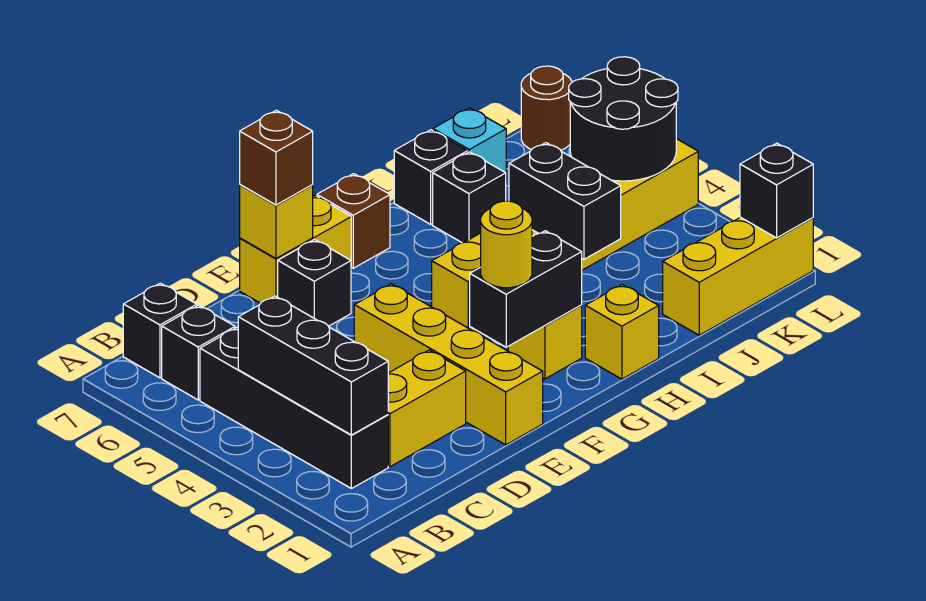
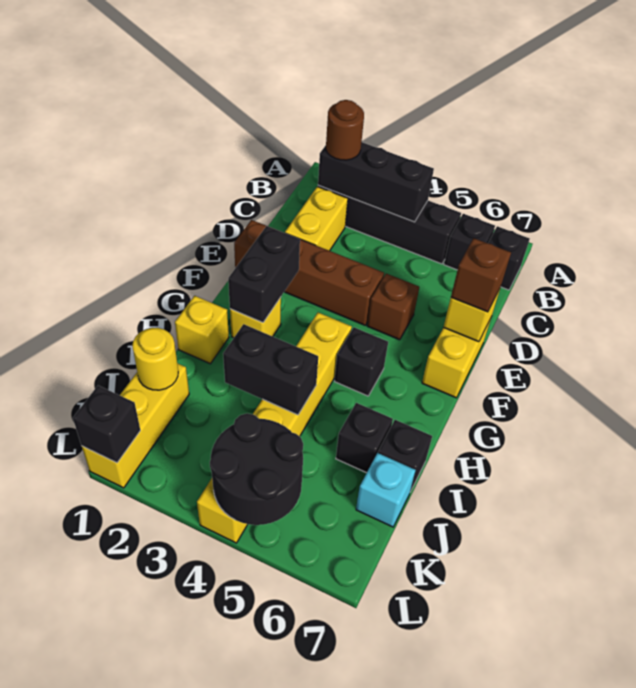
yellow brick E1:E4 level 1 -> brown brick E1:E4 level 1
black brick E6 level 1 -> black brick G5 level 1
yellow round brick F2 level 3 -> yellow round brick J1 level 2
brown brick G7 level 1 -> brown brick E5 level 1
brown round brick L7 level 1 -> brown round brick B2 level 3

